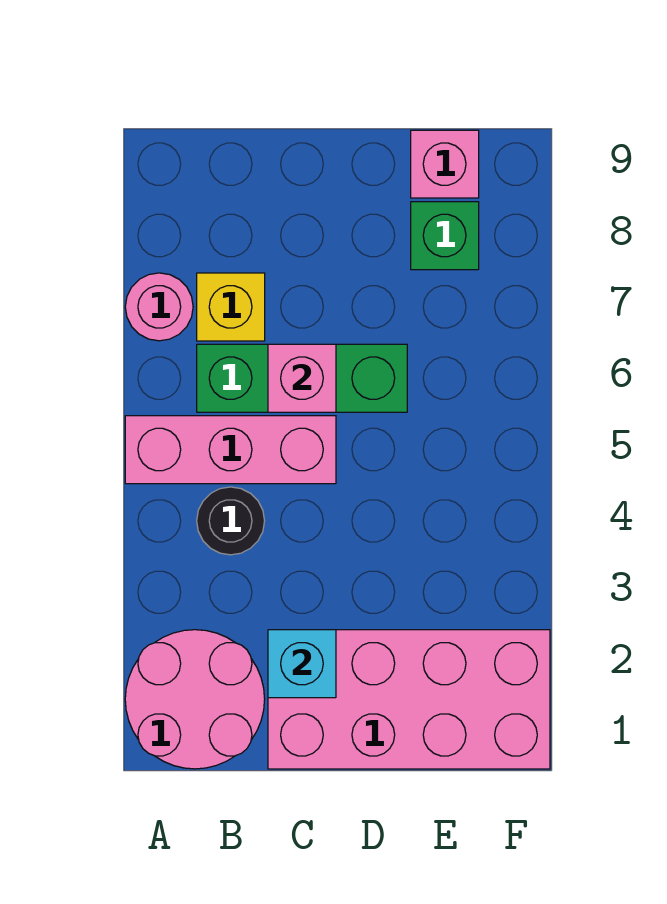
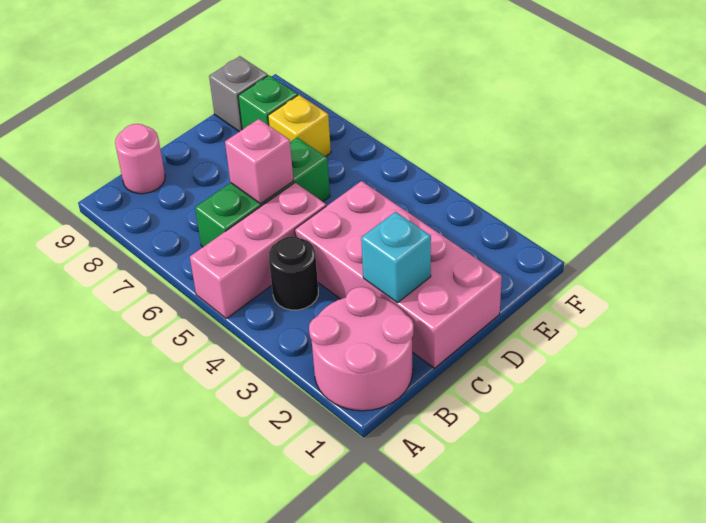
pink round brick A7 level 1 -> pink round brick B9 level 1
yellow brick B7 level 1 -> yellow brick E7 level 1
pink brick C1:F2 level 1 -> pink brick C1:D4 level 1
pink brick E9 level 1 -> grey brick E9 level 1

